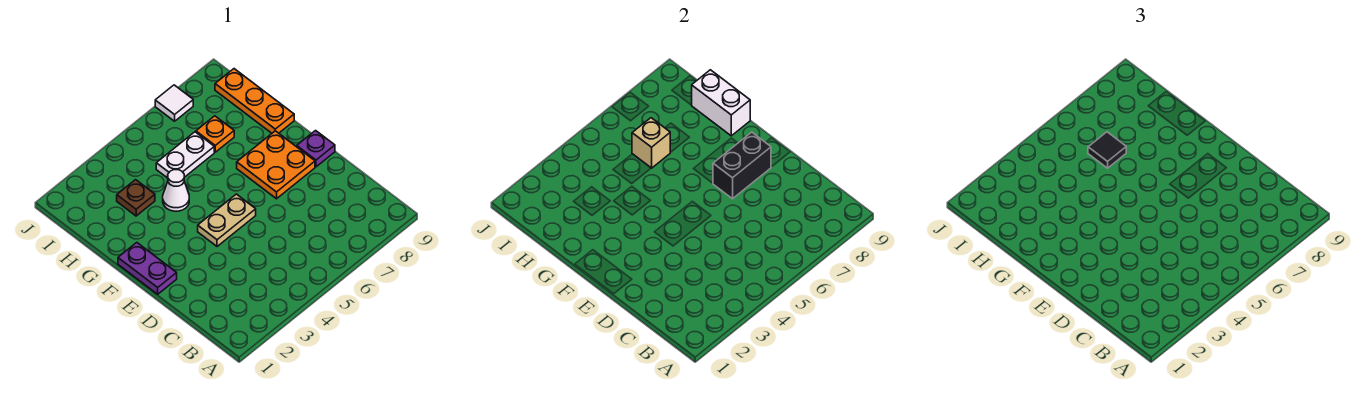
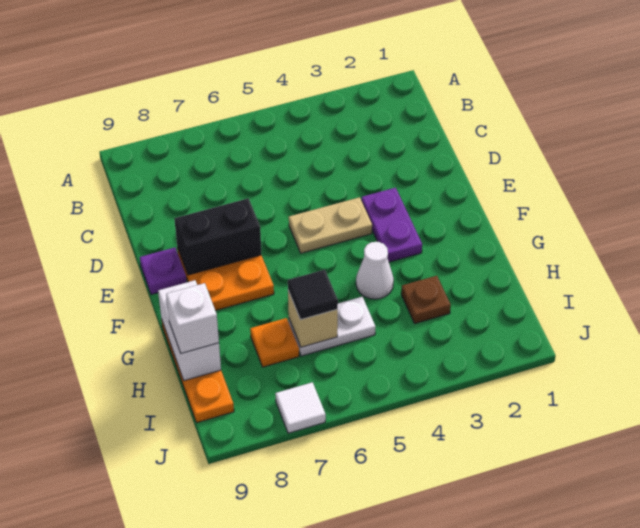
purple plate E1:F1 level 1 -> purple plate E3:F3 level 1
none -> white brick H9 level 3

